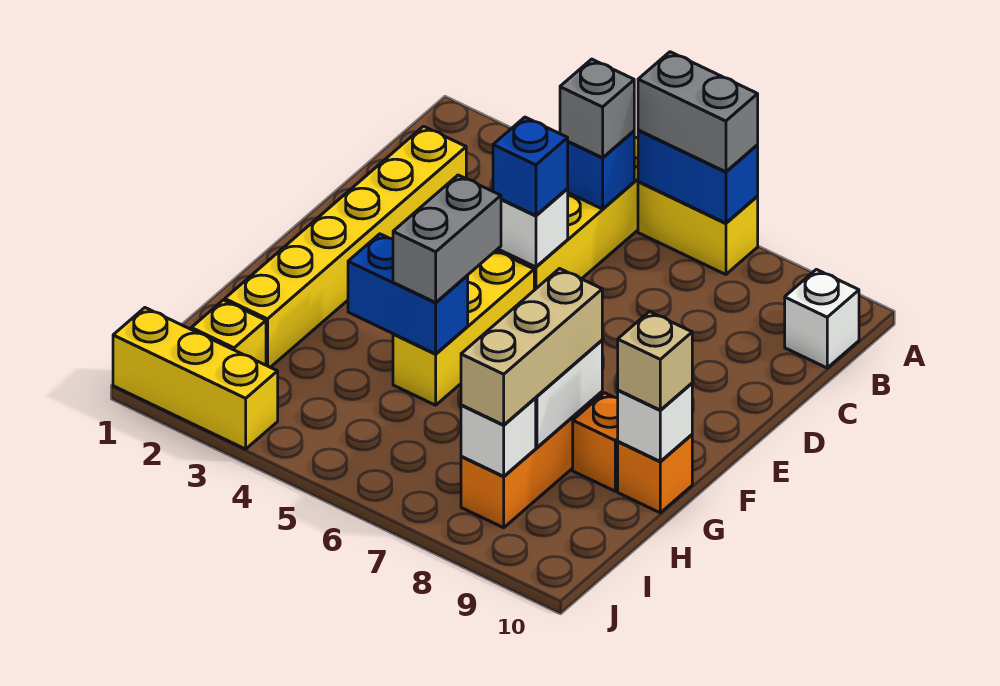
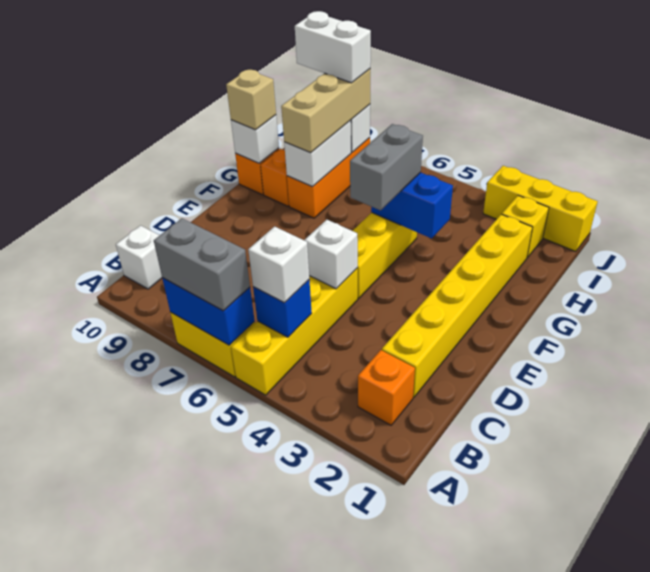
none -> orange brick B2 level 1
grey brick B5 level 3 -> white brick B5 level 3
blue brick D5 level 3 -> none
none -> white brick I8:I9 level 4

